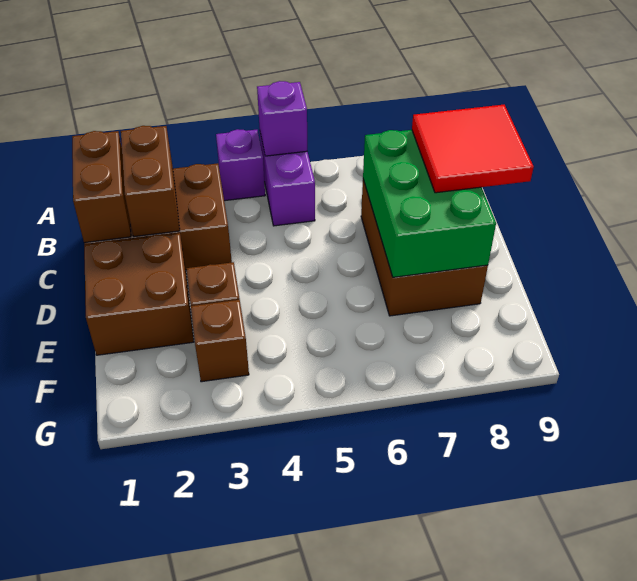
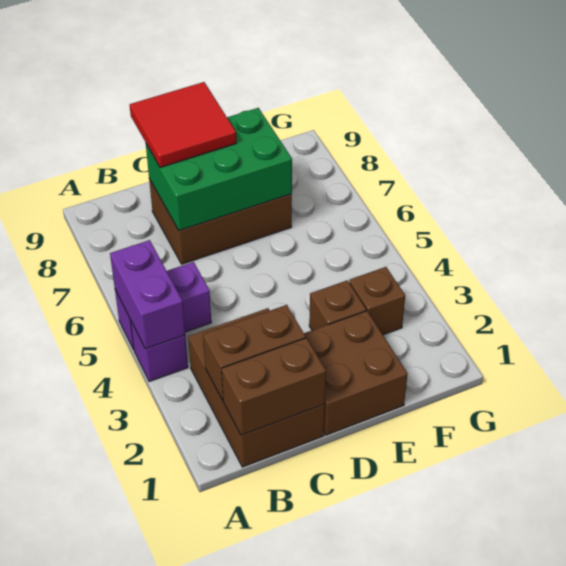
purple brick A5 level 2 -> purple brick A4:A5 level 2

